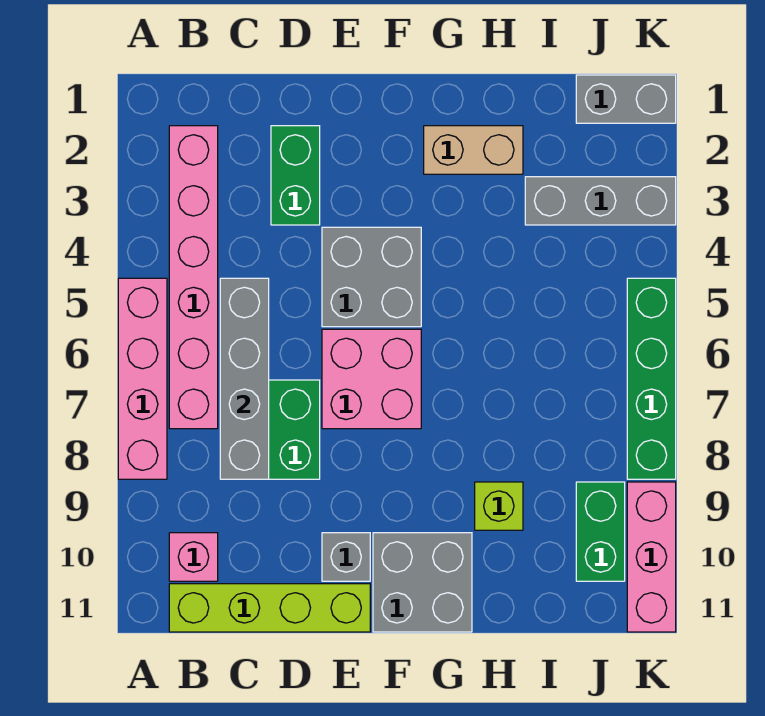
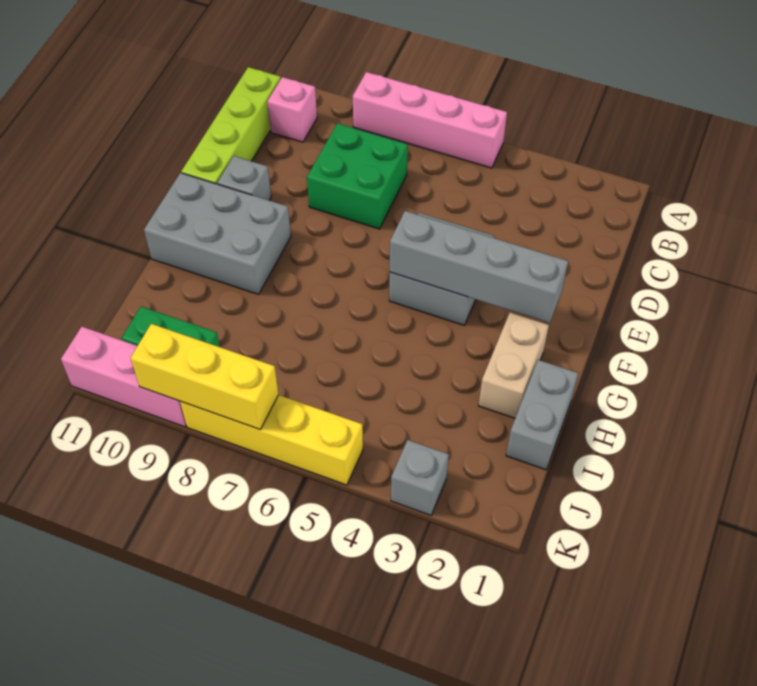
pink brick B2:B7 level 1 -> none
grey brick C5:C8 level 2 -> grey brick F2:F5 level 2
green brick D2:D3 level 1 -> none
pink brick E6:F7 level 1 -> none
grey brick F10:G11 level 1 -> grey brick F9:G11 level 1
lime brick H9 level 1 -> none
grey brick I3:K3 level 1 -> grey brick K3 level 1
grey brick J1:K1 level 1 -> grey brick H1:I1 level 1
green brick K5:K8 level 1 -> yellow brick K5:K8 level 1
none -> yellow brick K7:K9 level 2

